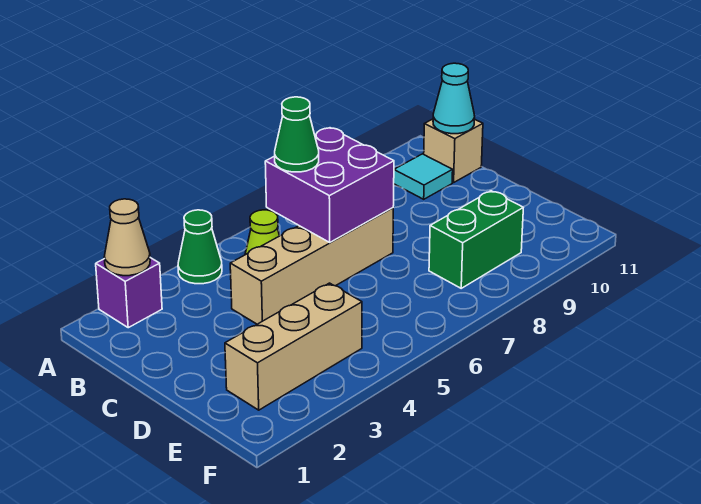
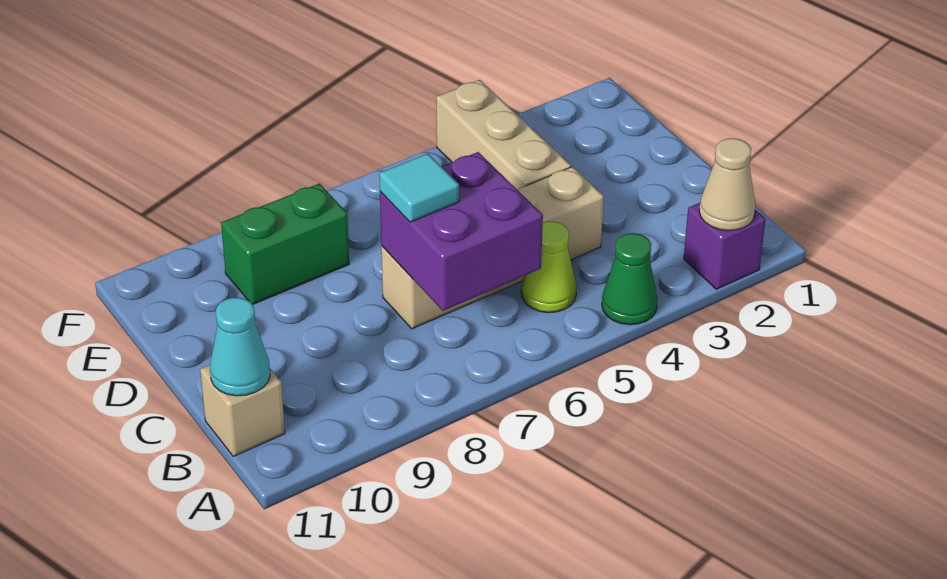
green cone B6 level 3 -> none
cyan tile B10 level 1 -> cyan tile C7 level 3
tan brick E2:E4 level 1 -> tan brick D4:F4 level 1

